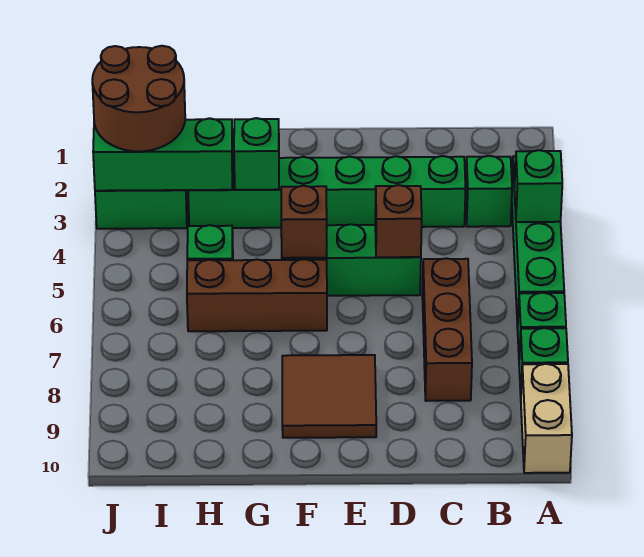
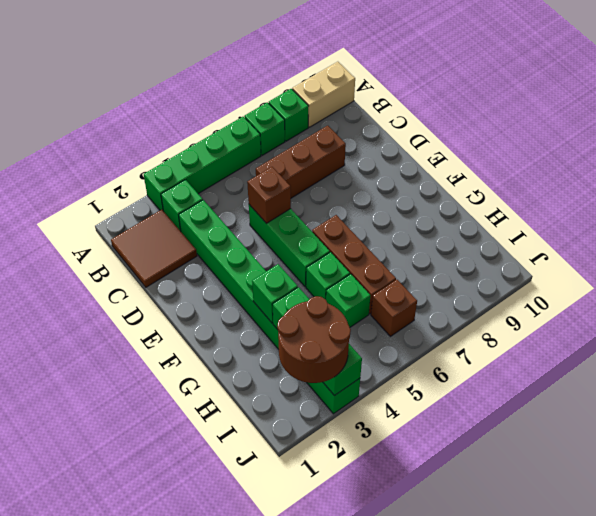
green brick A4 level 2 -> green brick G5 level 1
brown tile E8:F9 level 1 -> brown tile B1:C2 level 1
brown brick F5 level 2 -> brown brick I6 level 1

